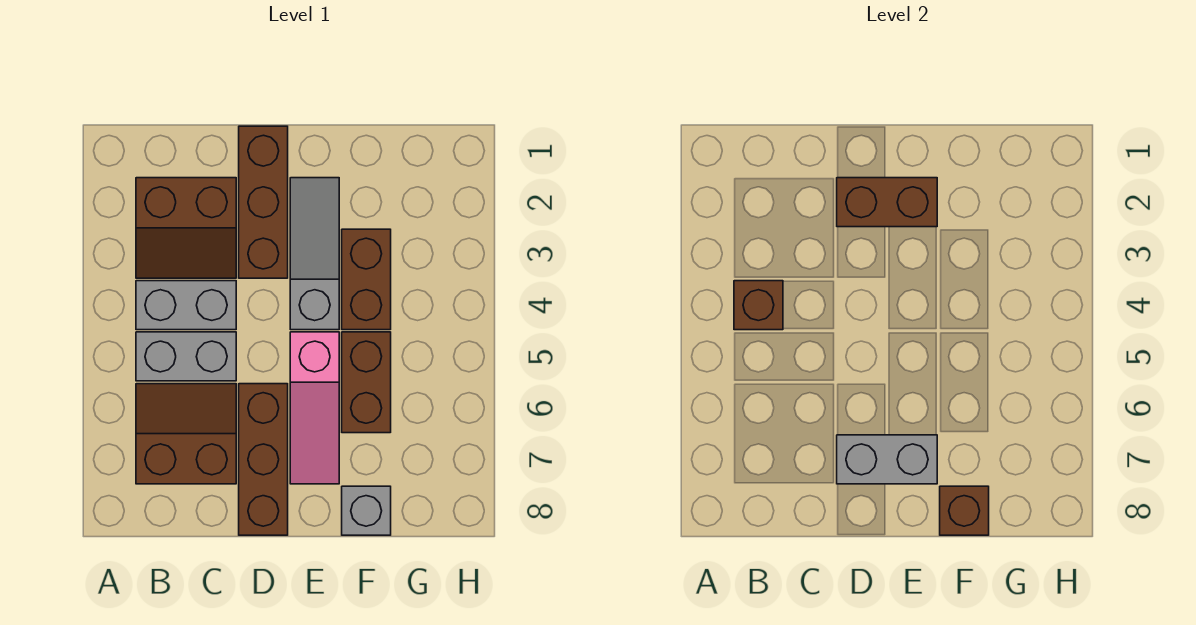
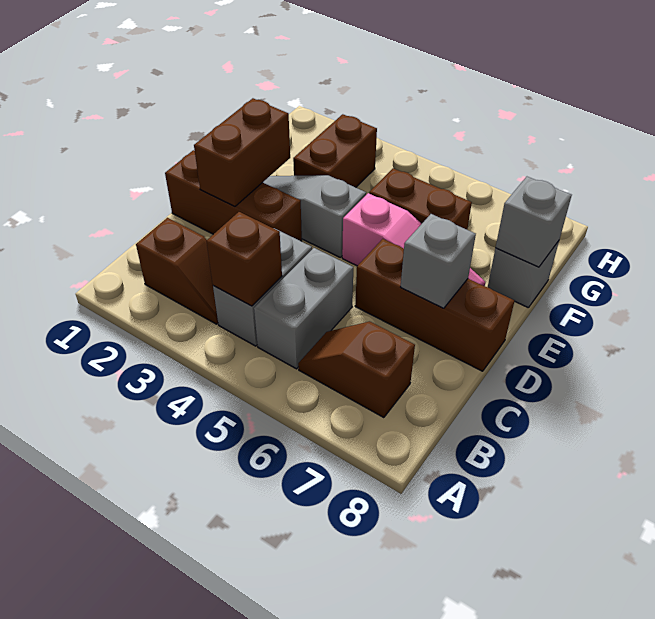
brown slope B2:C3 level 1 top 2 -> brown slope B2:B3 level 1 top 2
brown slope B6:C7 level 1 top 7 -> brown slope B6:B7 level 1 top 7
grey brick D7:E7 level 2 -> grey brick D7 level 2
brown brick F3:F4 level 1 -> brown brick F3:G3 level 1
brown brick F8 level 2 -> grey brick F8 level 2

